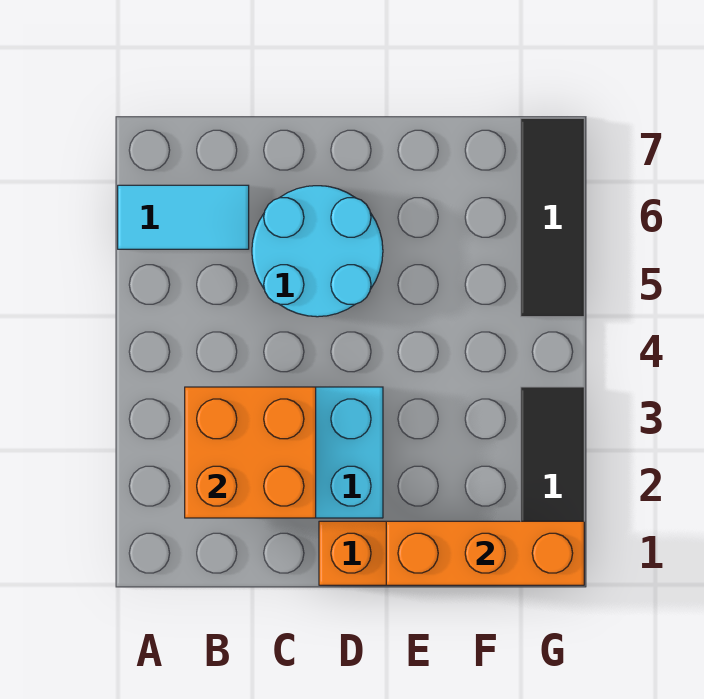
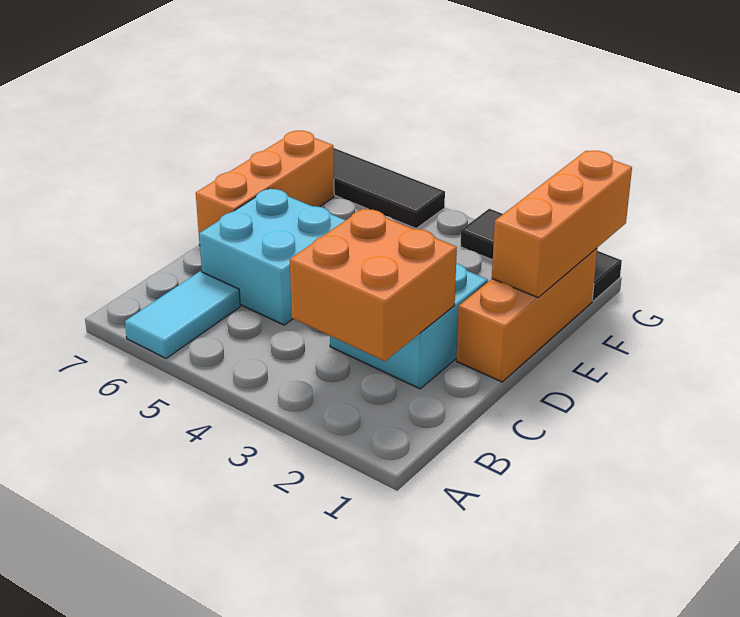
cyan round brick C5:D6 level 1 -> cyan brick C5:D6 level 1
none -> orange brick D7:F7 level 1

